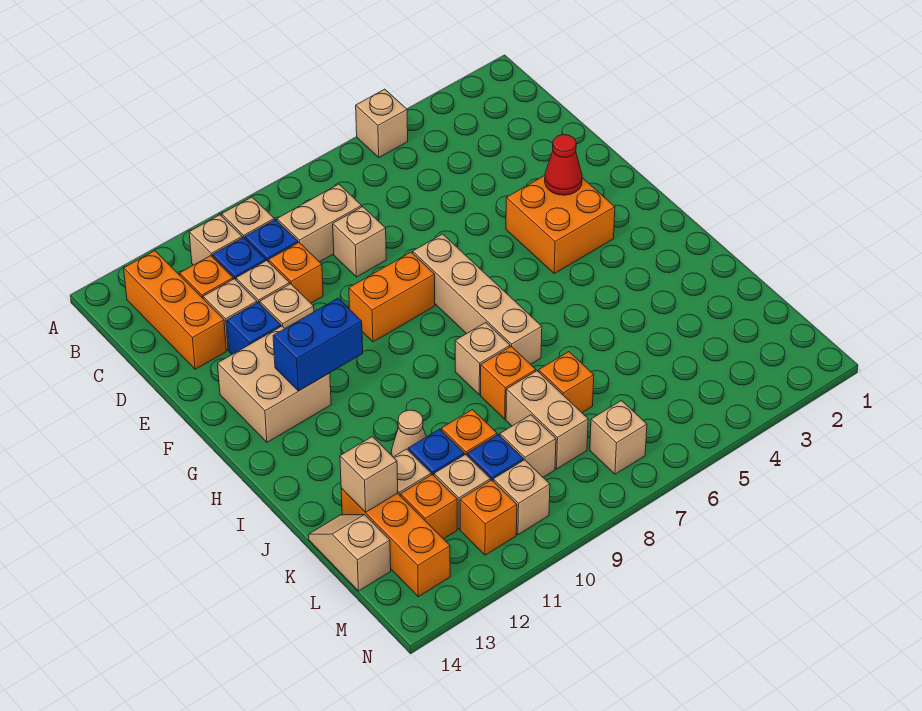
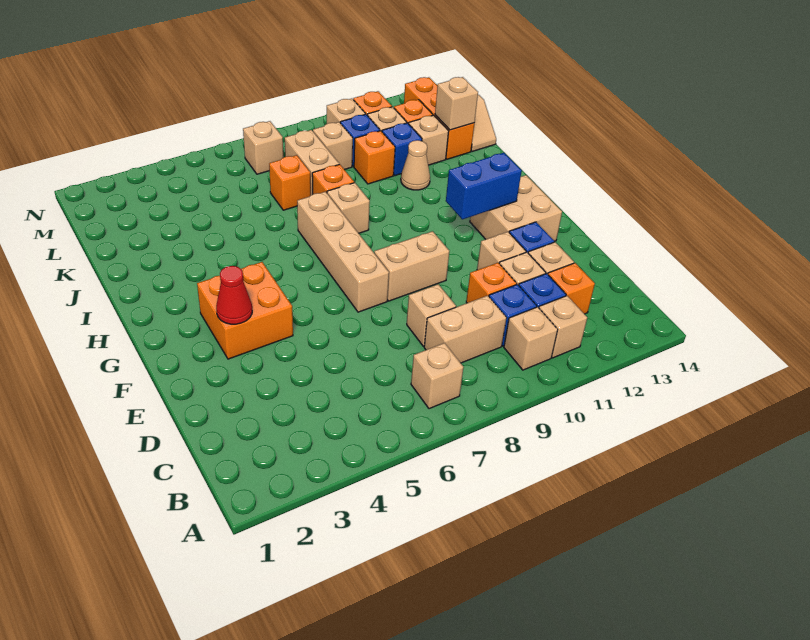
tan brick A5 level 1 -> tan brick B7 level 1
orange brick B13:D13 level 1 -> none
orange brick F8:F9 level 1 -> tan brick F8:F9 level 1

